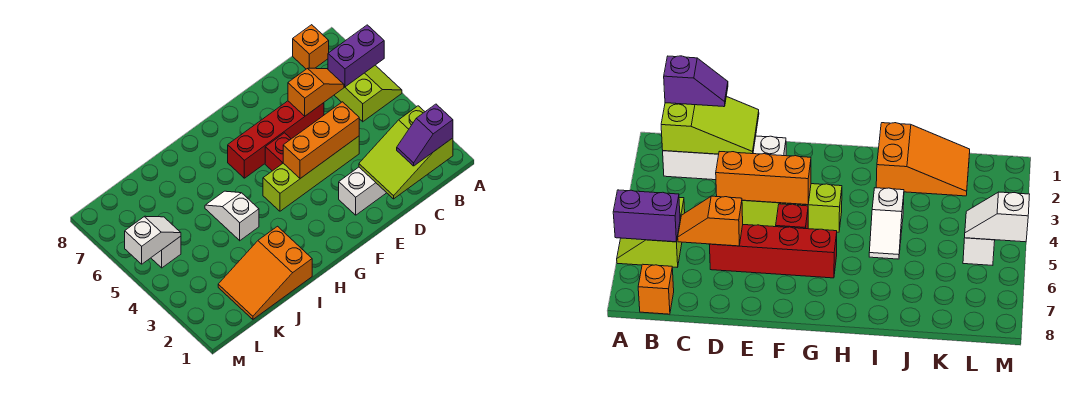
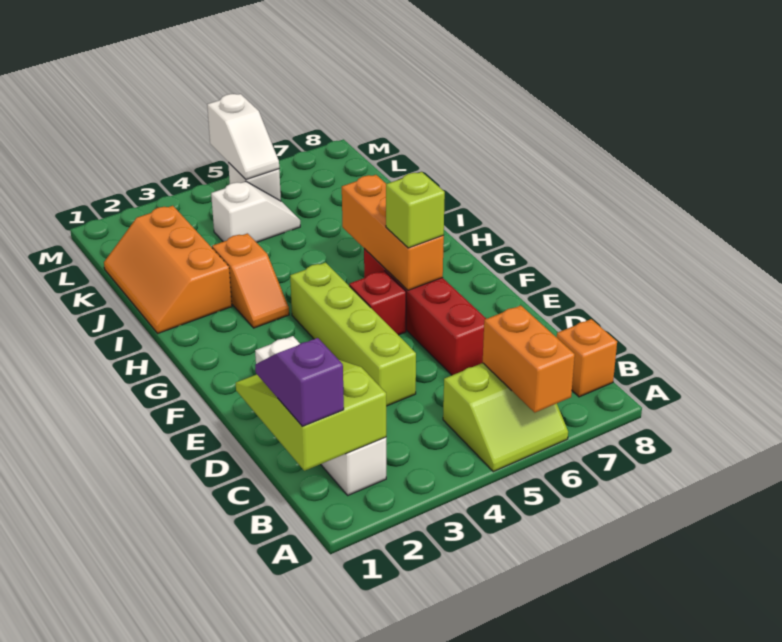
purple brick A6:B6 level 2 -> orange brick A6:B6 level 2
orange slope C6:D6 level 2 top D -> orange slope H3:I3 level 1 top I
orange brick D4:F4 level 2 -> orange brick F6:H6 level 2
none -> lime brick F6 level 3
orange slope I1:K2 level 1 top I -> orange slope I1:K2 level 1 top 2
white slope I4:I5 level 1 top 4 -> white slope K4:K5 level 1 top 4

